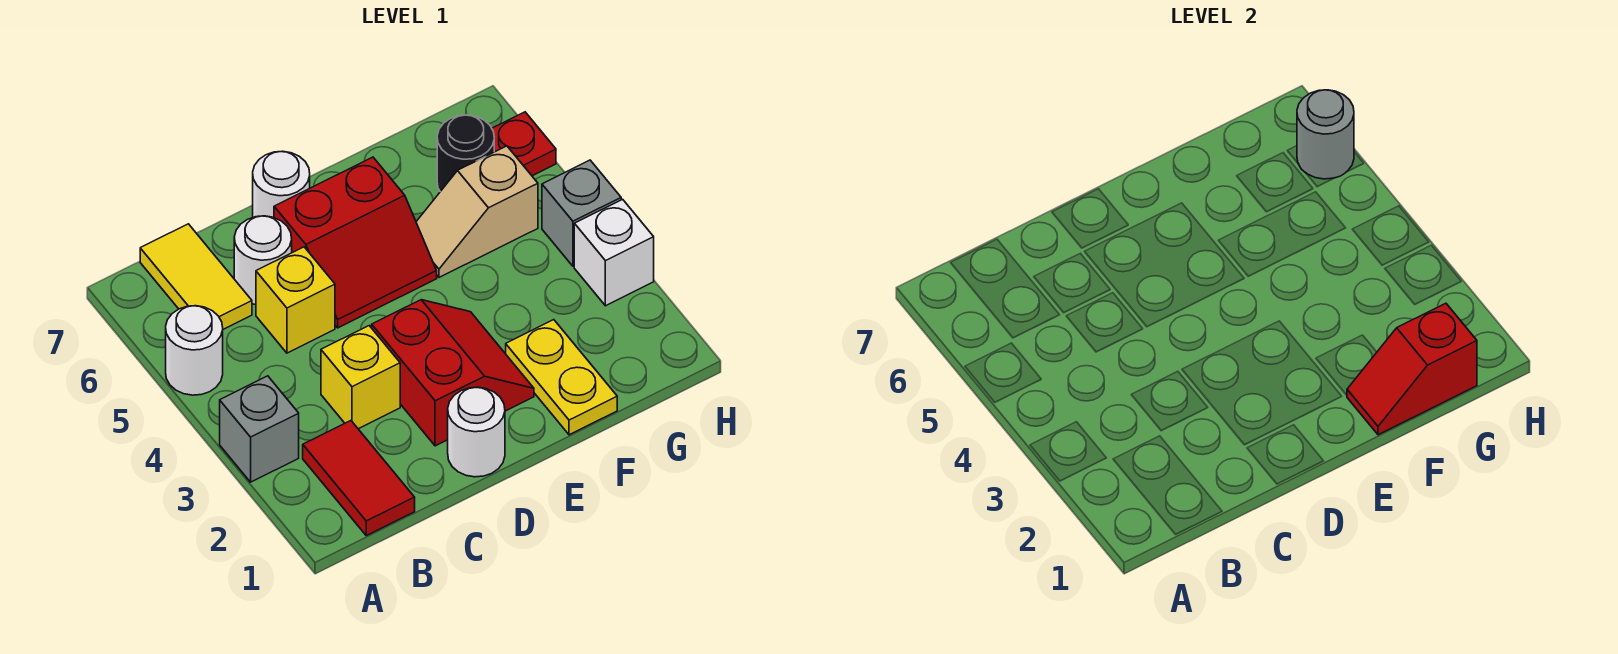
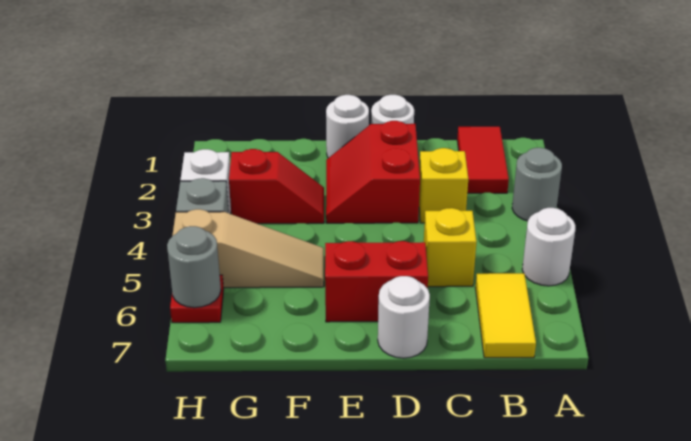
grey brick A3 level 1 -> grey round brick A3 level 1
white round brick C6 level 1 -> white round brick E1 level 1
yellow plate F1:F2 level 1 -> none
red slope F1:G1 level 2 top G -> red slope F3:G3 level 1 top G
tan slope F5:G5 level 1 top G -> tan slope F5:H5 level 1 top H
black round brick G6 level 1 -> none

